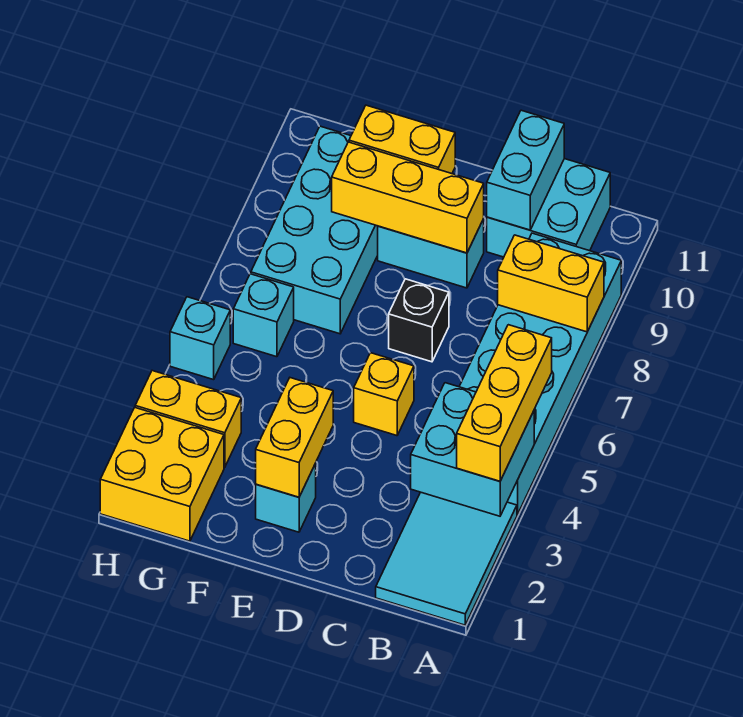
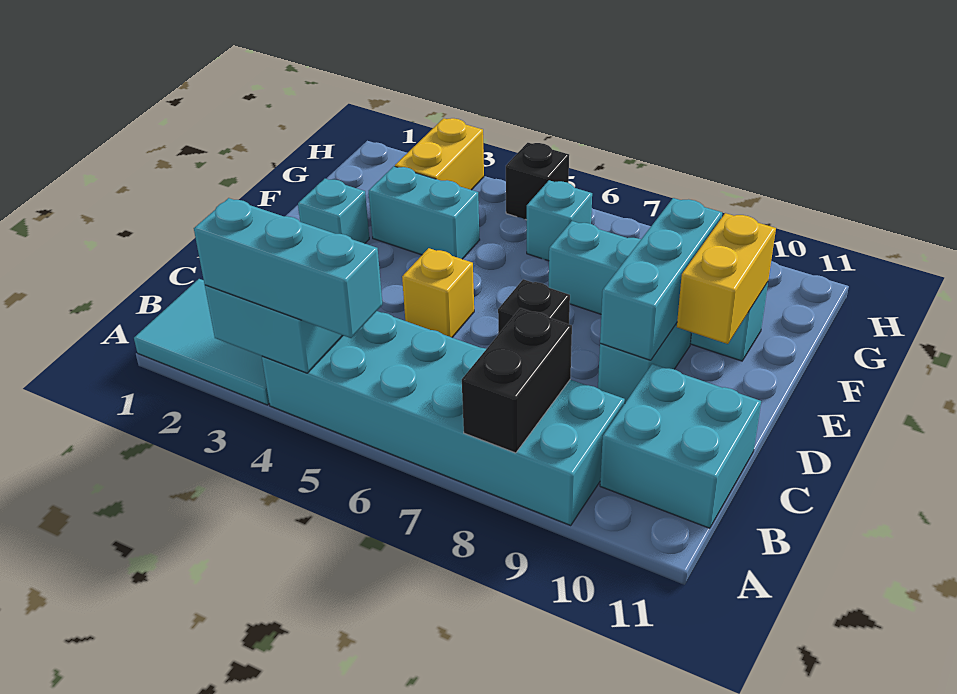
yellow brick A3:A5 level 3 -> cyan brick A3:A5 level 3
yellow brick A8:B8 level 2 -> black brick A8:B8 level 2
cyan brick C10:C11 level 2 -> cyan brick F3:F4 level 1
yellow brick D9:F9 level 2 -> cyan brick D9:F9 level 2
yellow brick E2:E3 level 2 -> none
cyan brick F7:G10 level 1 -> cyan brick F7:F10 level 1
yellow brick G1:H2 level 1 -> none
cyan brick H5 level 1 -> black brick H5 level 1

